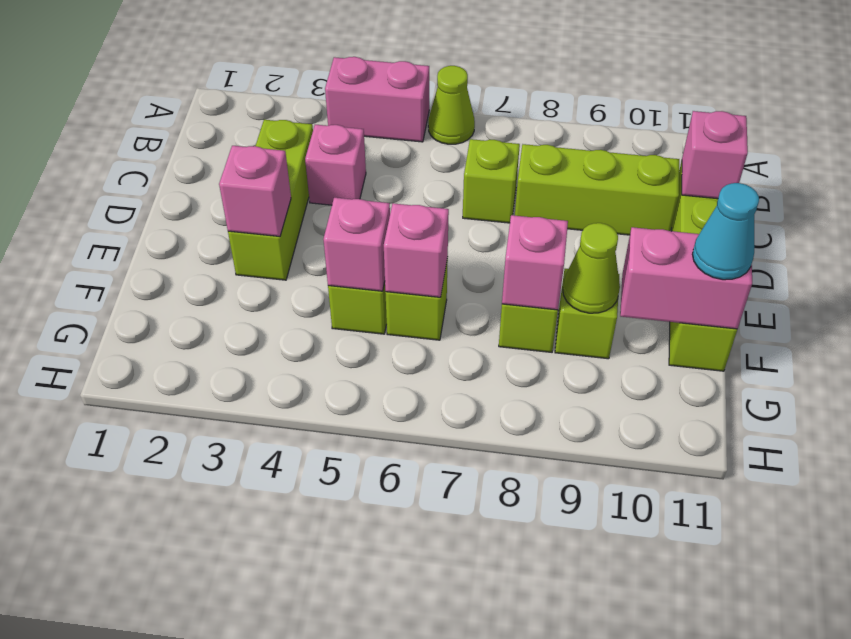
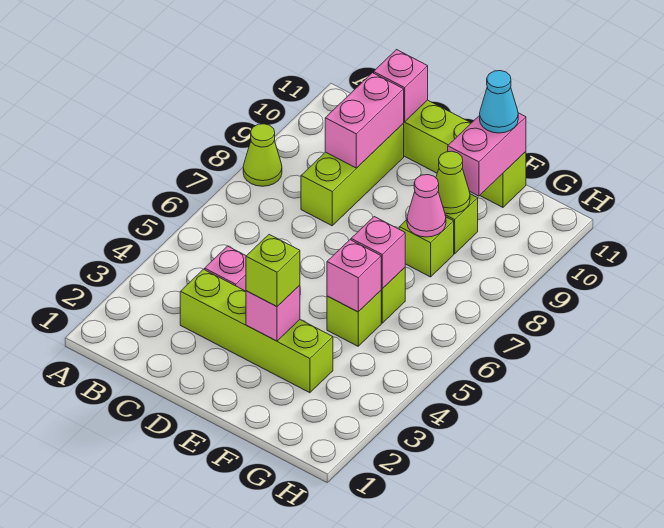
pink brick A4:A5 level 1 -> pink brick C9:C10 level 2
lime cone A6 level 1 -> lime cone A8 level 1
lime brick C3:E3 level 1 -> lime brick C3:F3 level 1
lime brick C7 level 1 -> lime brick E3 level 3
pink brick F8 level 2 -> pink cone F8 level 2

